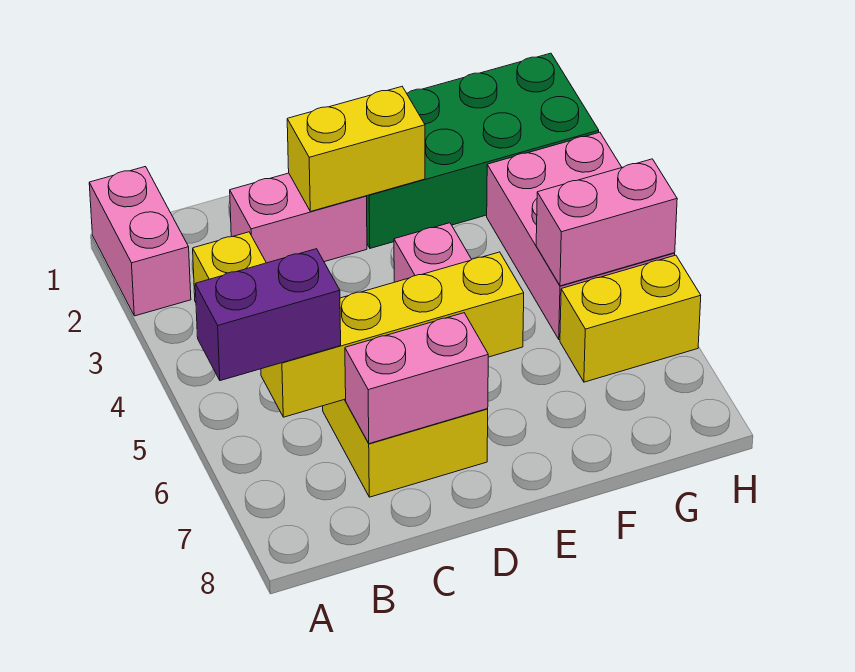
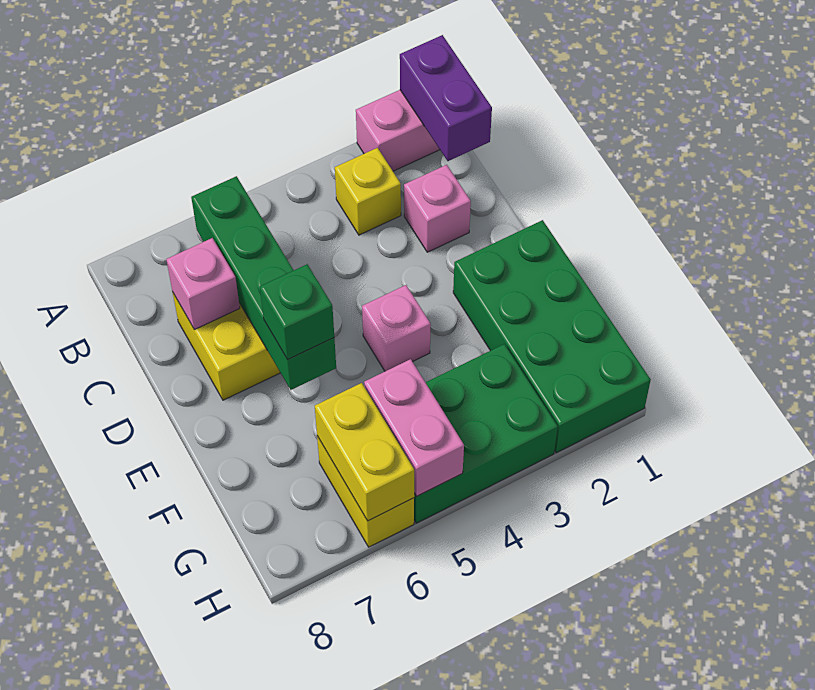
purple brick A6:B6 level 3 -> purple brick A1:B1 level 2
yellow brick B6:E6 level 2 -> green brick B6:E6 level 2
pink brick C2:D2 level 1 -> pink brick C2 level 1
pink brick C7:D7 level 2 -> pink brick C7 level 2
yellow brick D2:E2 level 2 -> yellow brick G6:H6 level 2
none -> green brick E6 level 3
pink brick G3:H5 level 1 -> green brick G3:H5 level 1

